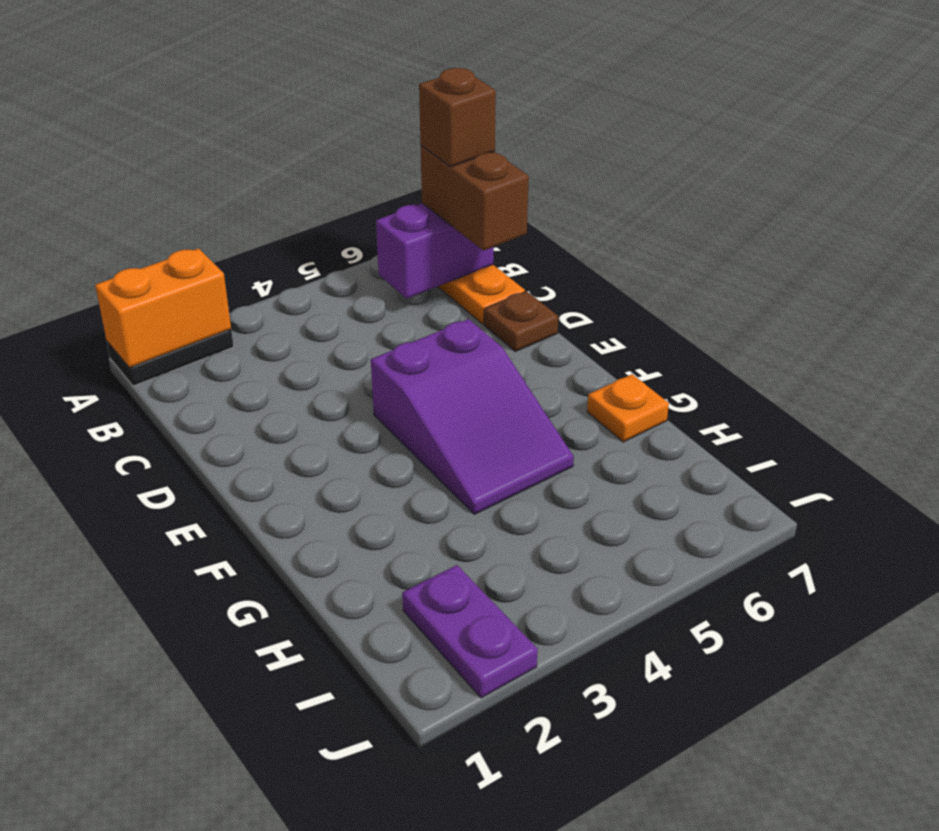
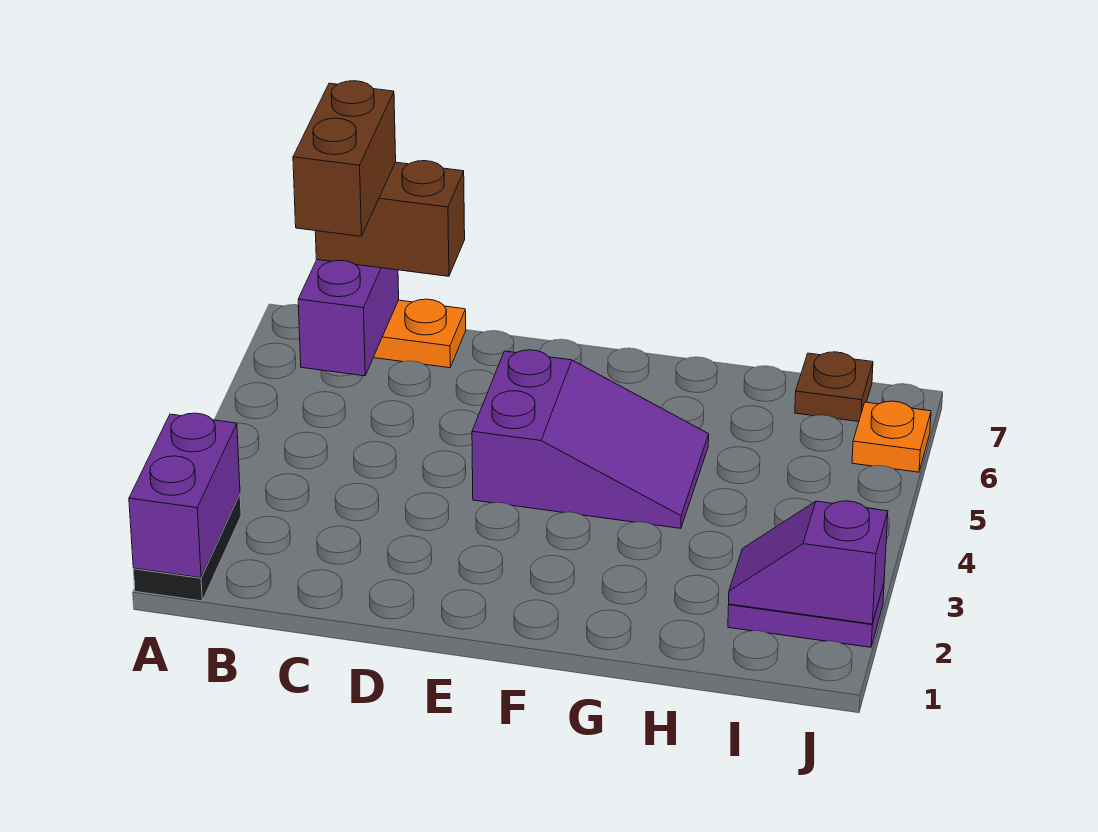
orange brick A1:A2 level 2 -> purple brick A1:A2 level 2
brown brick B7 level 4 -> brown brick B6:B7 level 4
brown plate D7 level 1 -> brown plate I7 level 1
orange plate G7 level 1 -> orange plate J6 level 1
none -> purple slope I2:J2 level 2 top J

